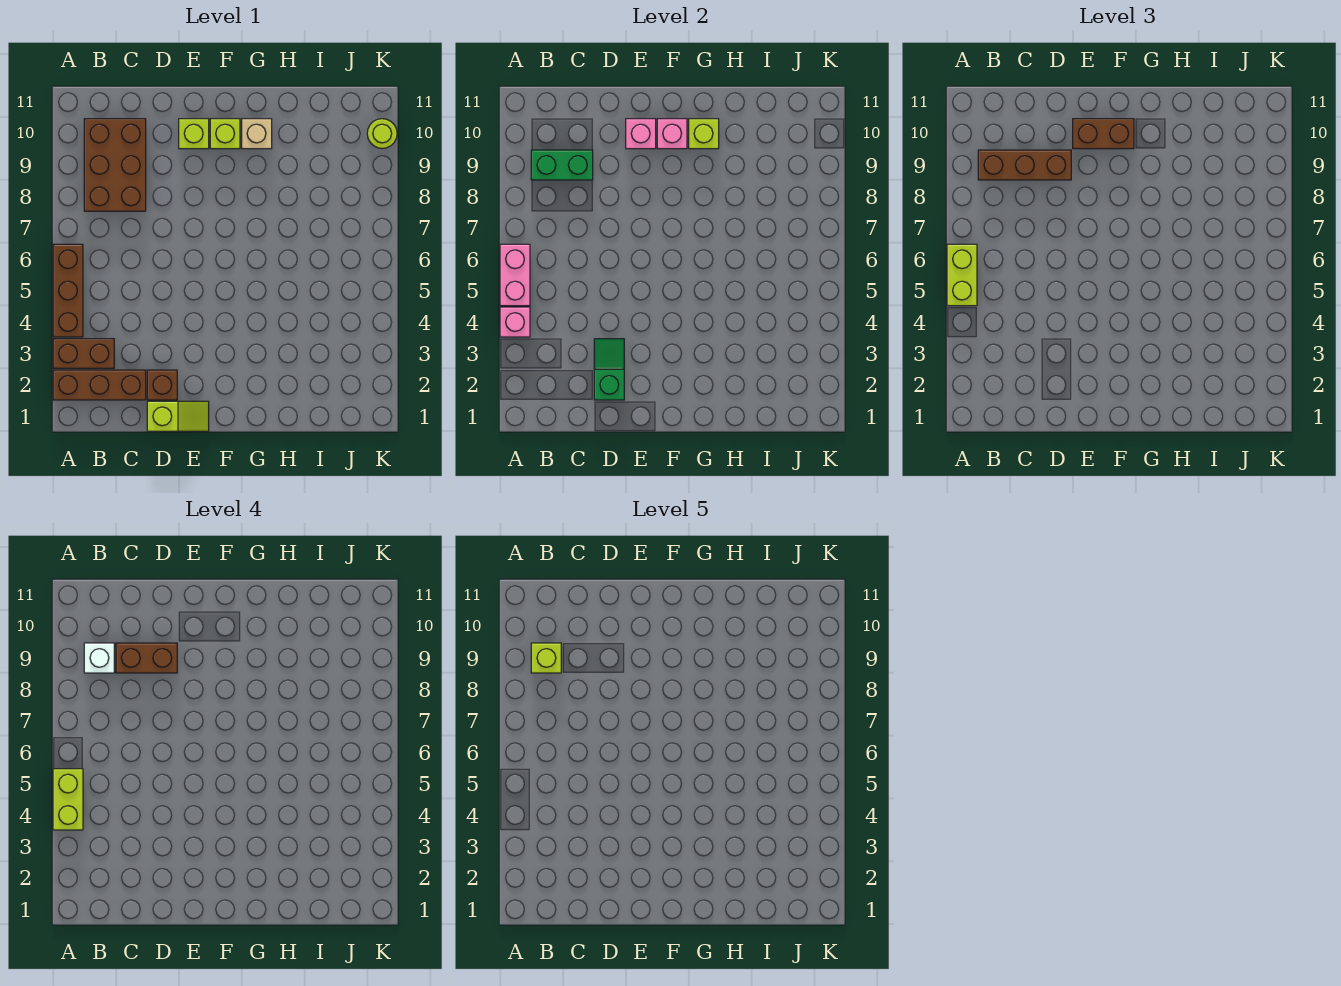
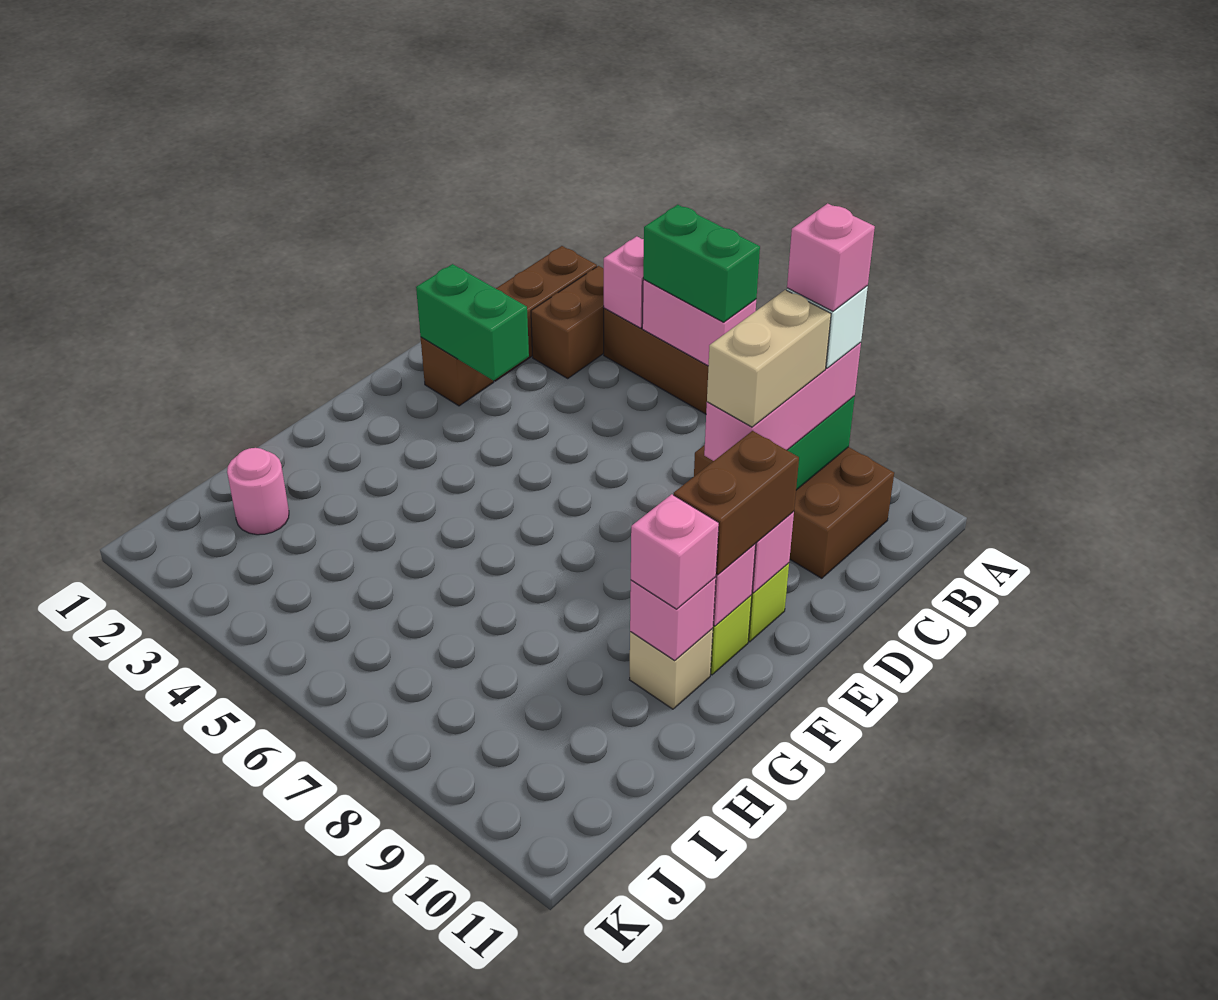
lime brick A4:A5 level 4 -> none
lime brick A5:A6 level 3 -> green brick A5:A6 level 3
brown brick B9:D9 level 3 -> pink brick B9:D9 level 3
lime brick B9 level 5 -> pink brick B9 level 5
brown brick C9:D9 level 4 -> tan brick C9:D9 level 4
lime slope D1:E1 level 1 top D -> none
green slope D2:D3 level 2 top 2 -> green brick D2:D3 level 2
lime brick G10 level 2 -> pink brick G10 level 2
none -> pink brick G10 level 3
none -> pink round brick I2 level 1
lime round brick K10 level 1 -> none

